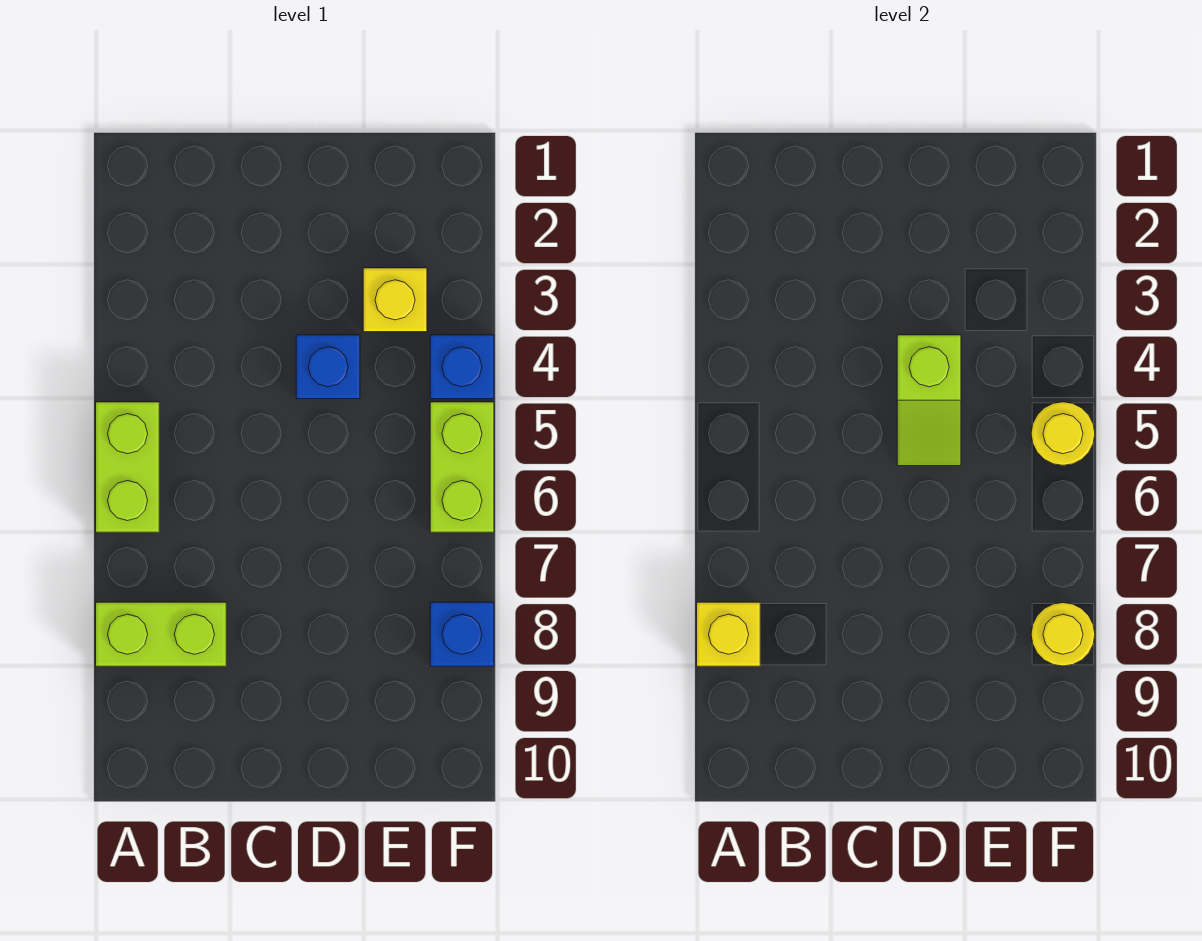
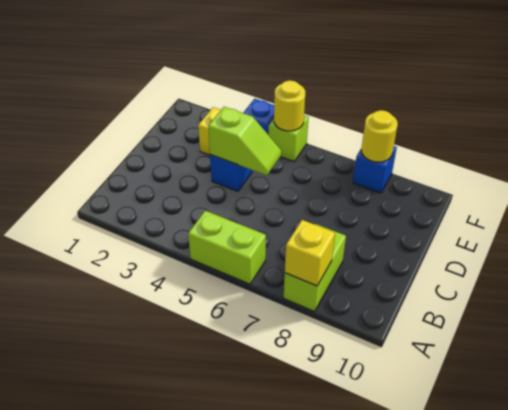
lime brick F5:F6 level 1 -> lime brick F5 level 1

